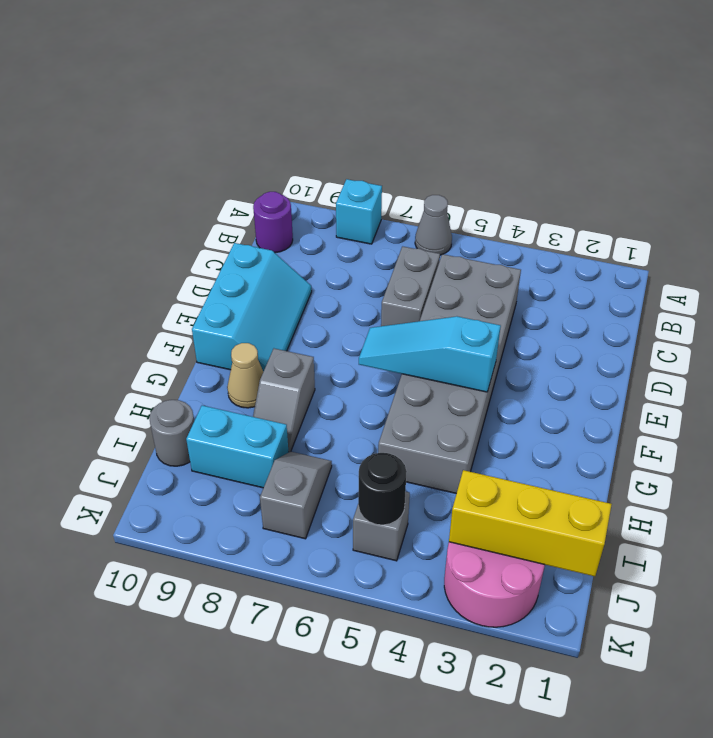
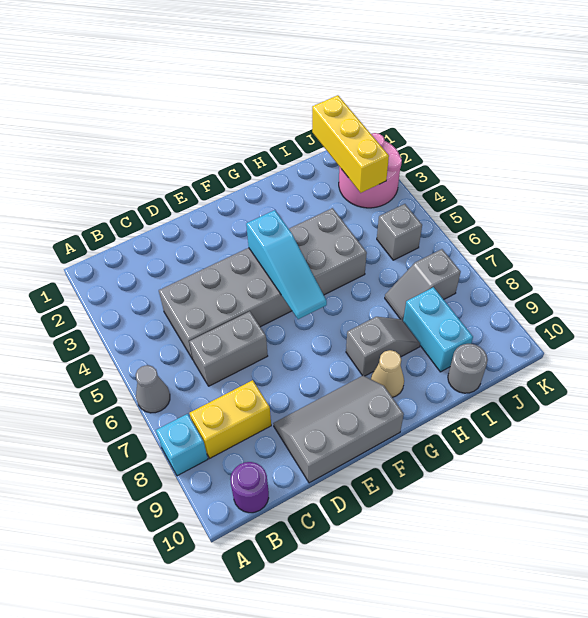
none -> yellow brick B8:C8 level 1
cyan slope D9:F10 level 1 top 10 -> grey slope D9:F10 level 1 top 10
black round brick J5 level 2 -> none

